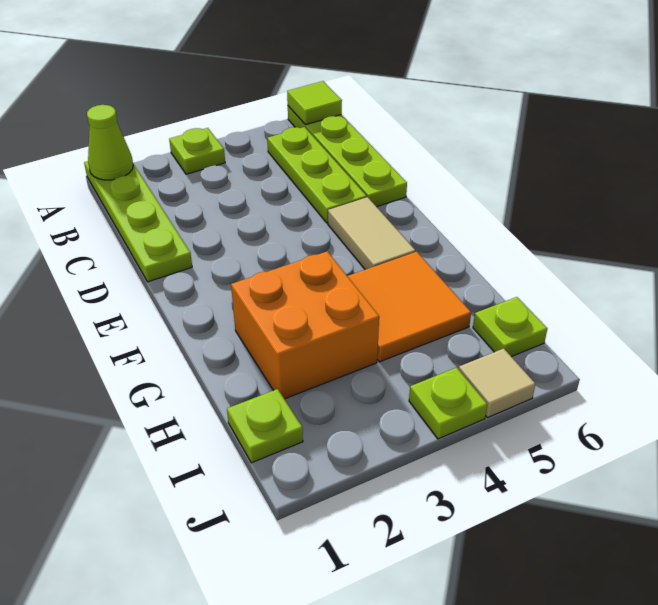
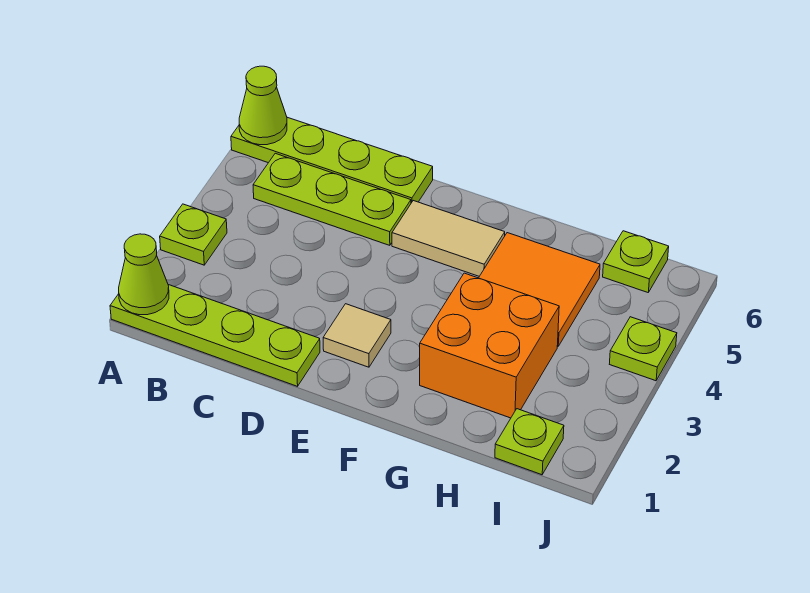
lime tile A6 level 2 -> lime cone A6 level 2
tan tile J5 level 1 -> tan tile E2 level 1

